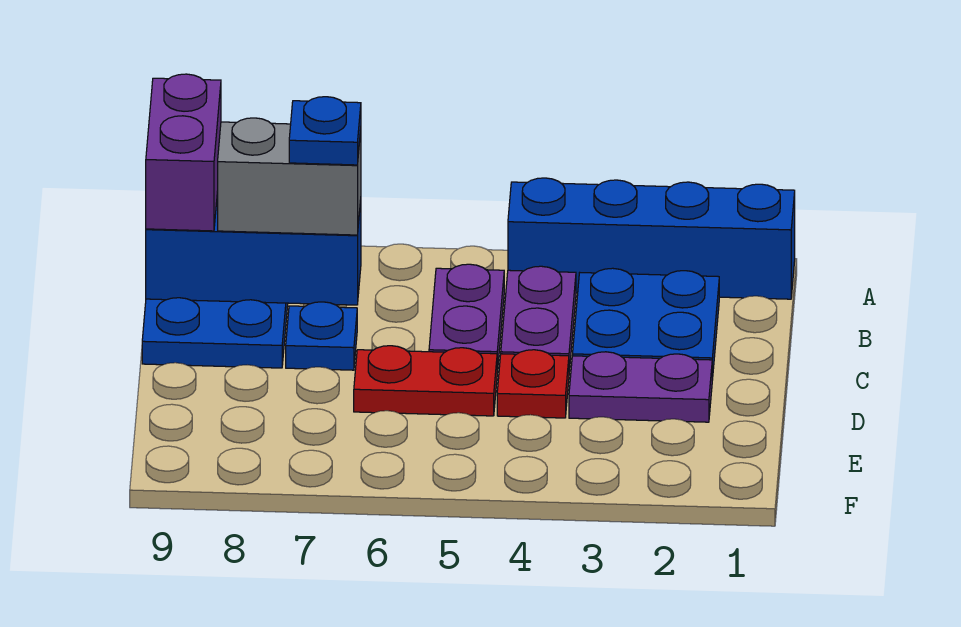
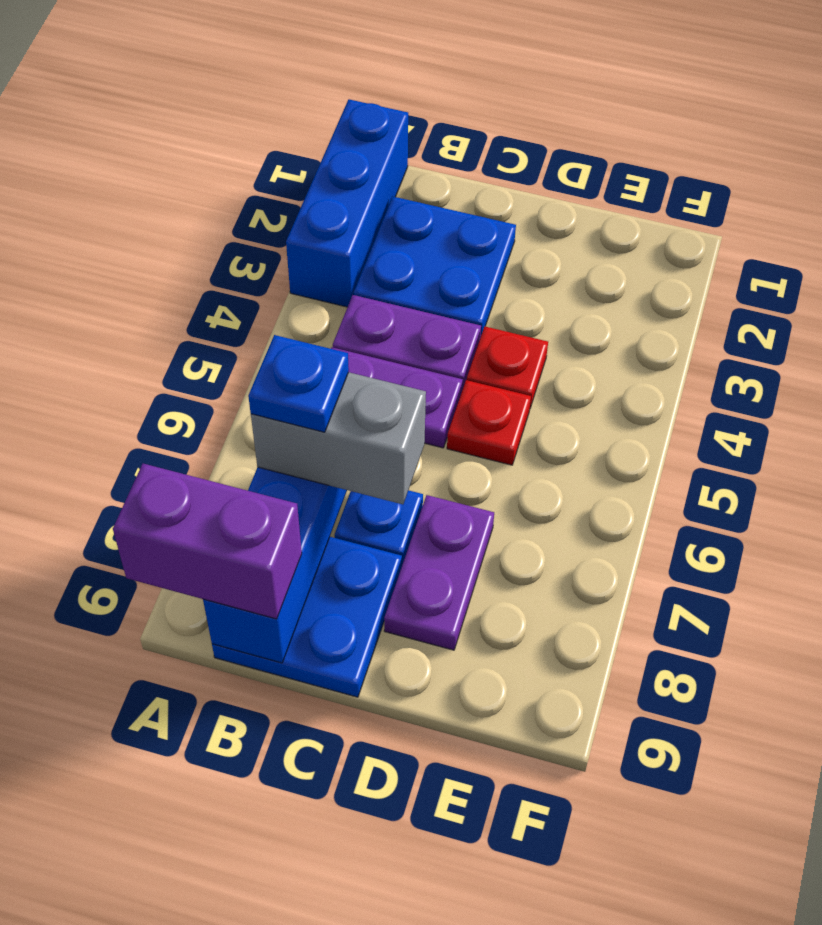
blue brick A1:A4 level 1 -> blue brick A1:A3 level 1
grey brick B7:B8 level 3 -> grey brick B7:C7 level 3
purple plate D2:D3 level 1 -> purple plate D7:D8 level 1
red plate D5:D6 level 1 -> red plate D5 level 1

